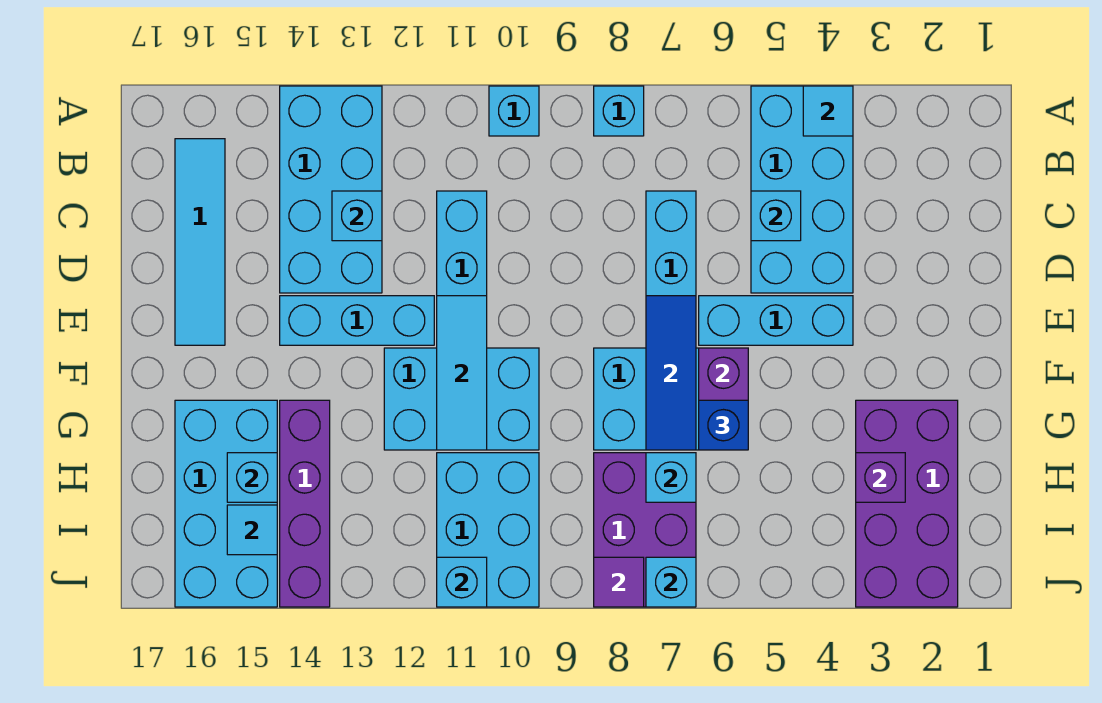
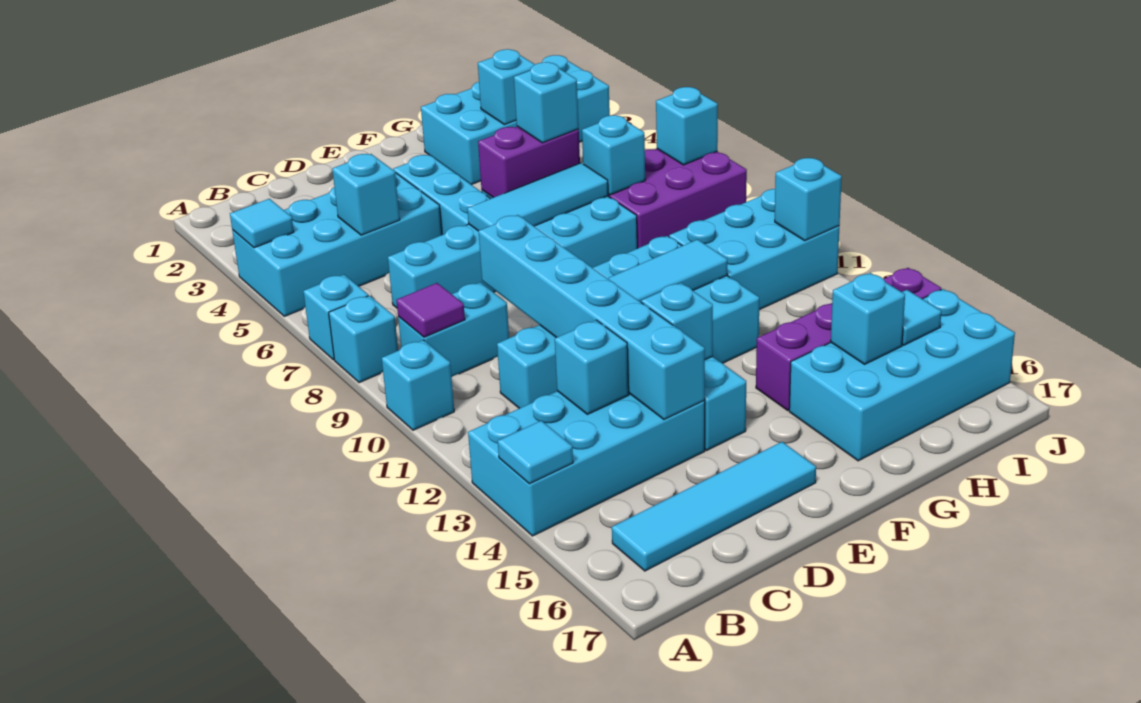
none -> cyan brick A7 level 1
none -> cyan tile A14 level 2
none -> cyan brick B9:C9 level 1
none -> cyan brick D9:D14 level 2
blue tile E7:G7 level 2 -> cyan tile E7:G7 level 2
none -> cyan brick E13 level 2
purple brick G2:J3 level 1 -> cyan brick G2:J3 level 1
blue brick G6 level 3 -> cyan brick G6 level 3
purple brick H3 level 2 -> cyan brick H3 level 2
purple tile J8 level 2 -> purple tile B9 level 2

